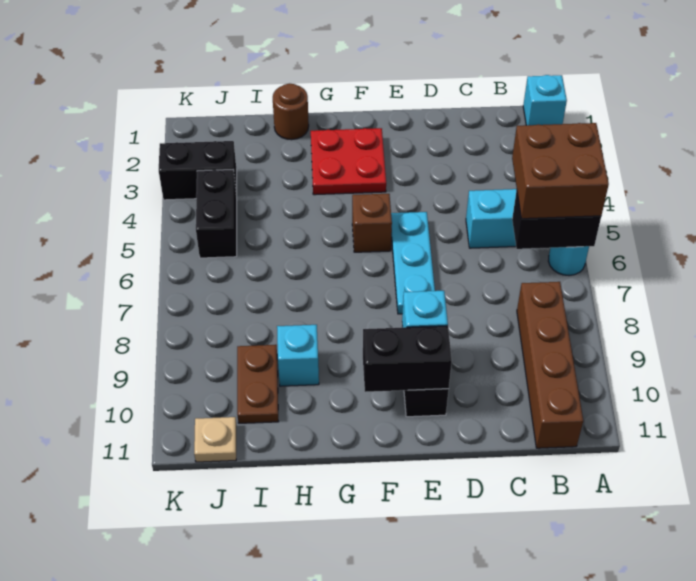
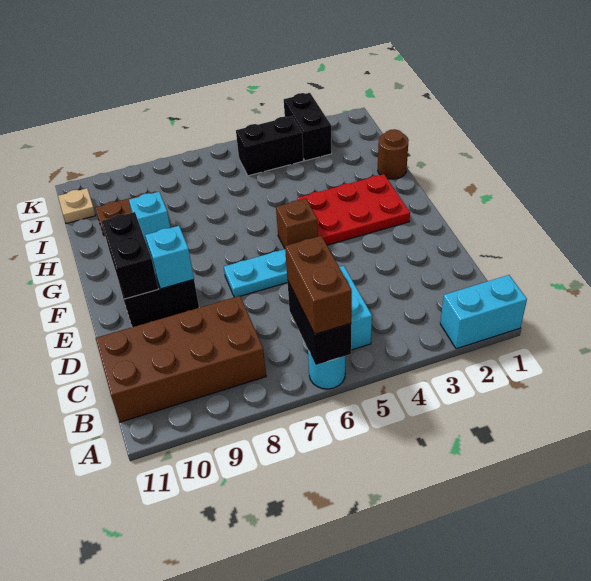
cyan brick A1 level 1 -> cyan brick A1:A2 level 1
brown brick A5:B6 level 3 -> brown brick A6:B6 level 3
brown brick B8:B11 level 1 -> brown brick B8:C11 level 1
red plate F2:G3 level 1 -> red plate F2:G4 level 1

